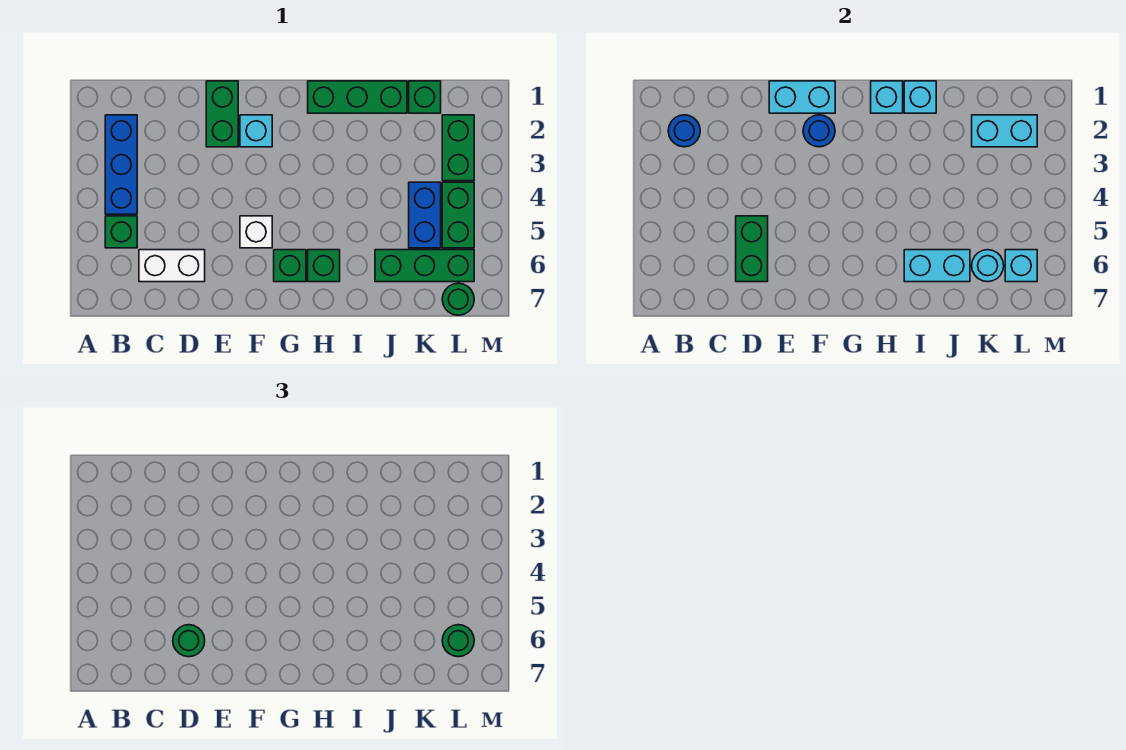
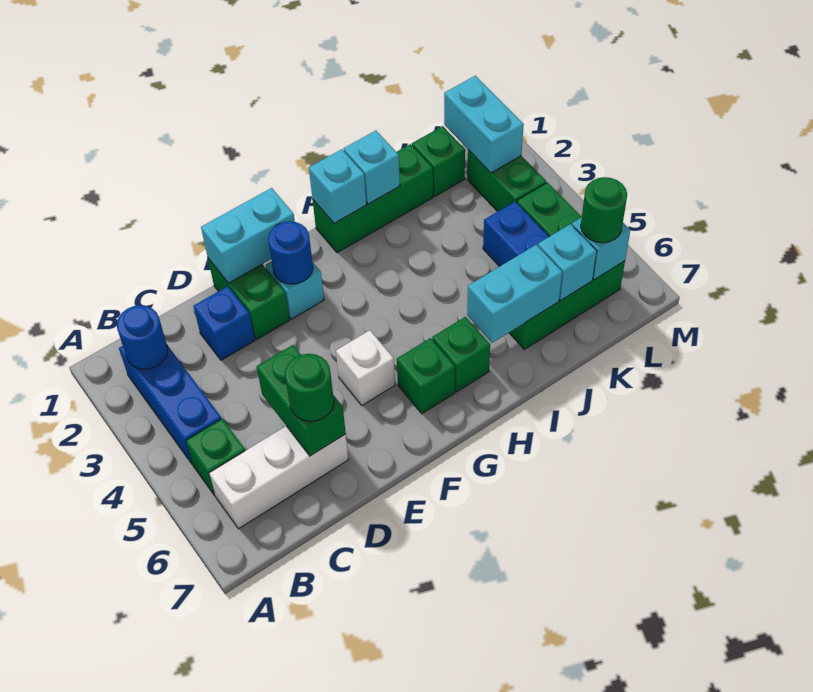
white brick C6:D6 level 1 -> white brick B6:D6 level 1
none -> blue brick D2 level 1
cyan brick K2:L2 level 2 -> cyan brick L1:L2 level 2
cyan round brick K6 level 2 -> cyan brick K6 level 2
green round brick L7 level 1 -> none

